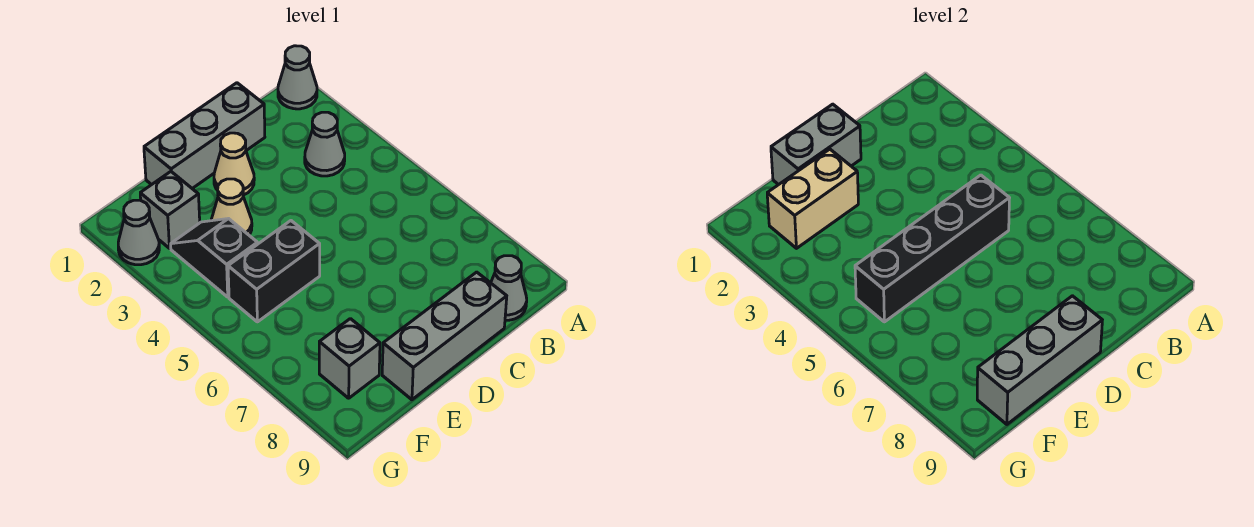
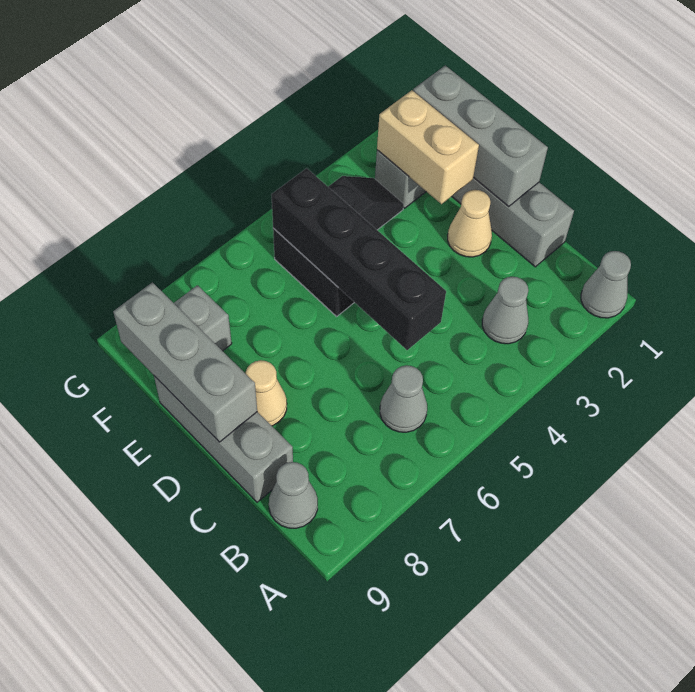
grey brick D1:E1 level 2 -> grey brick D1:F1 level 2
tan cone E3 level 1 -> tan cone D8 level 1
grey cone G2 level 1 -> grey cone B6 level 1

